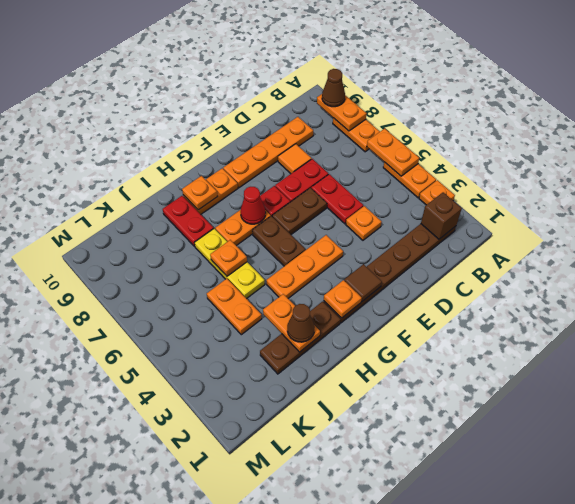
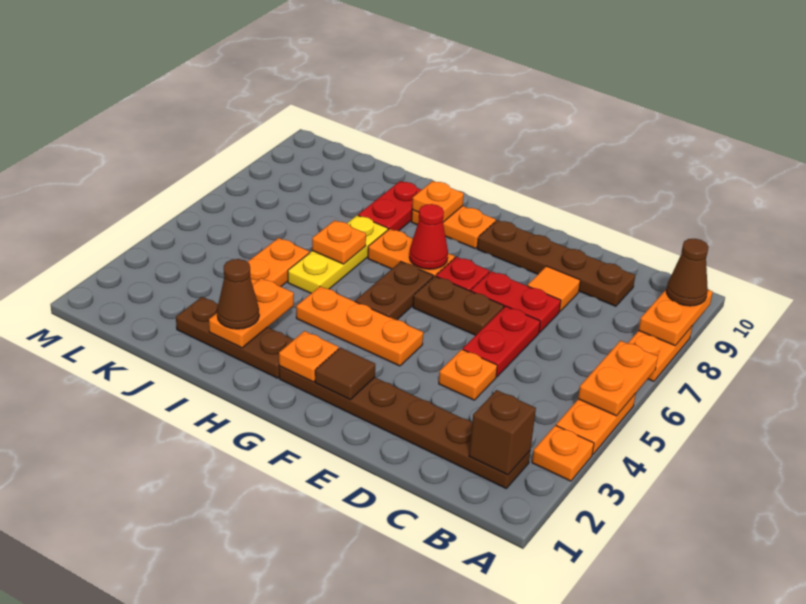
orange plate C9:F9 level 1 -> brown plate C9:F9 level 1

